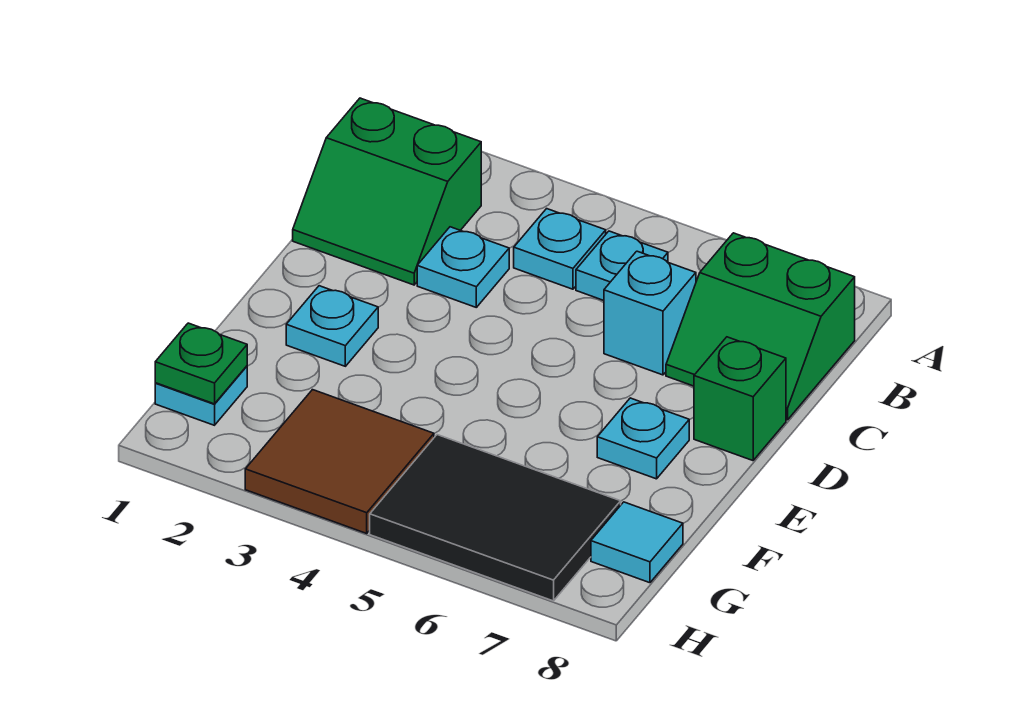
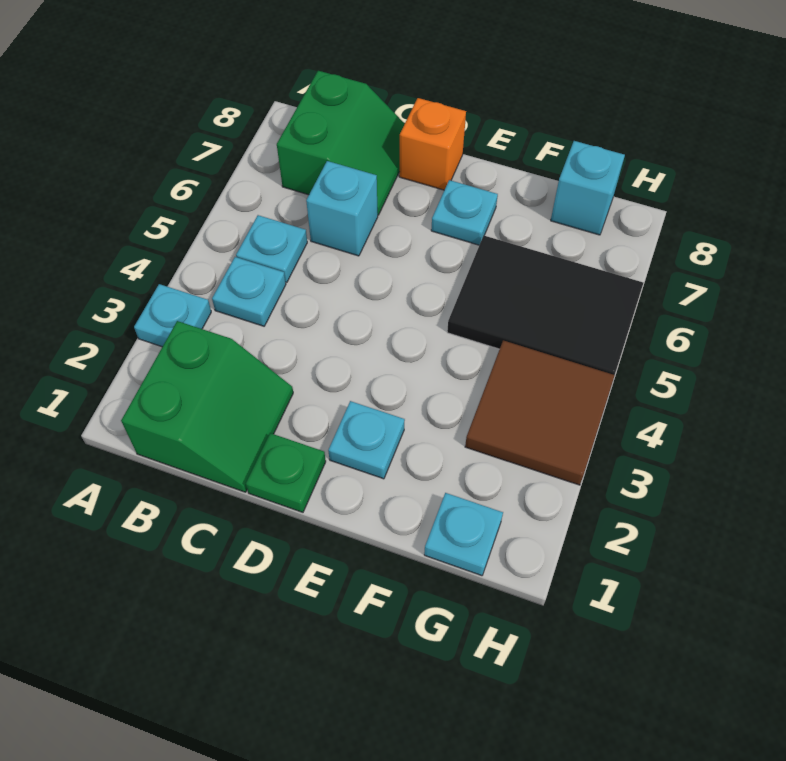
cyan plate C3 level 1 -> cyan plate A3 level 1
green brick D8 level 1 -> orange brick D8 level 1
green plate G1 level 2 -> green plate D1 level 1
black tile G5:H7 level 1 -> black tile F5:H6 level 1
cyan tile G8 level 1 -> cyan brick G8 level 1

